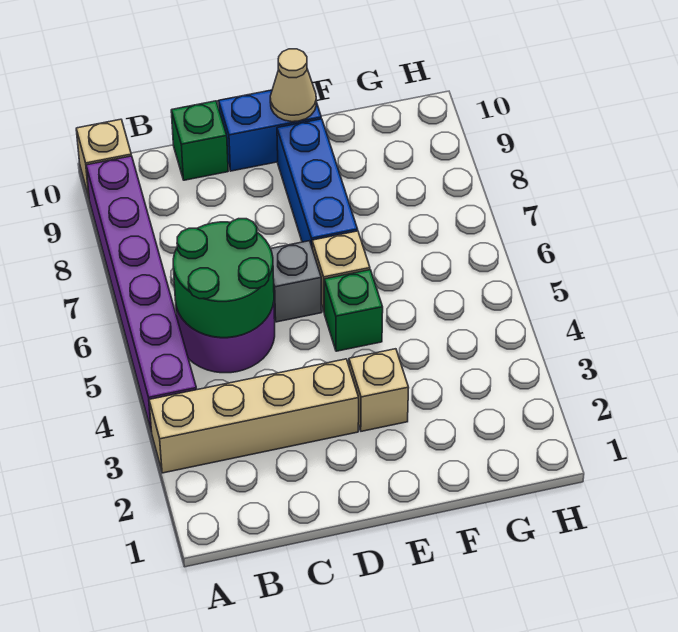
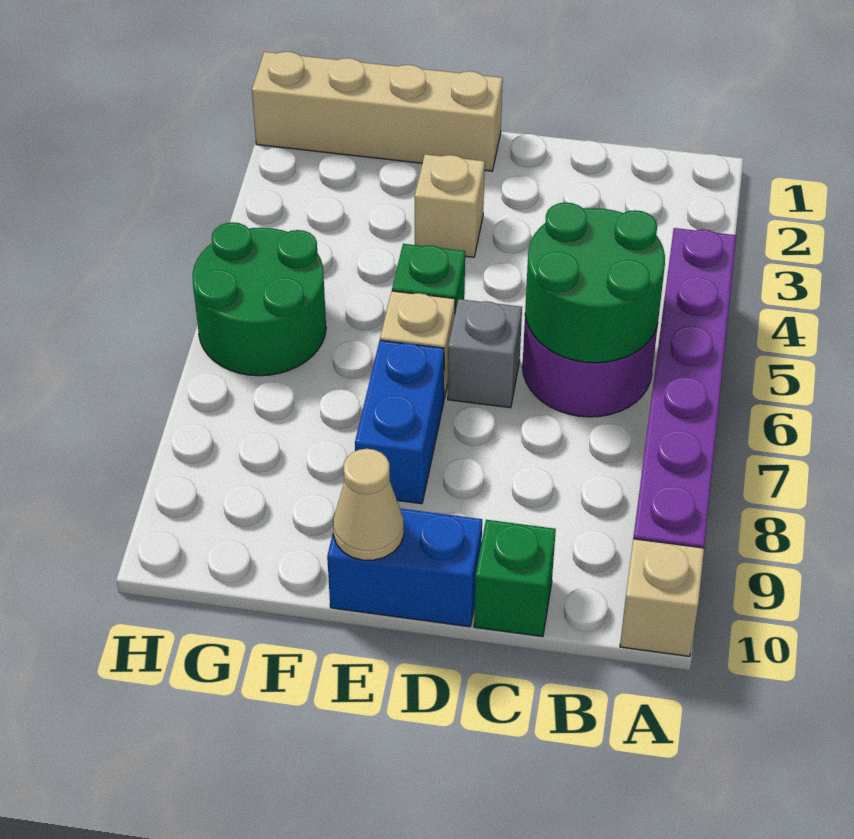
tan brick A3:D3 level 1 -> tan brick E1:H1 level 1
blue brick E7:E9 level 1 -> blue brick E7:E8 level 1
none -> green round brick G5:H6 level 1

